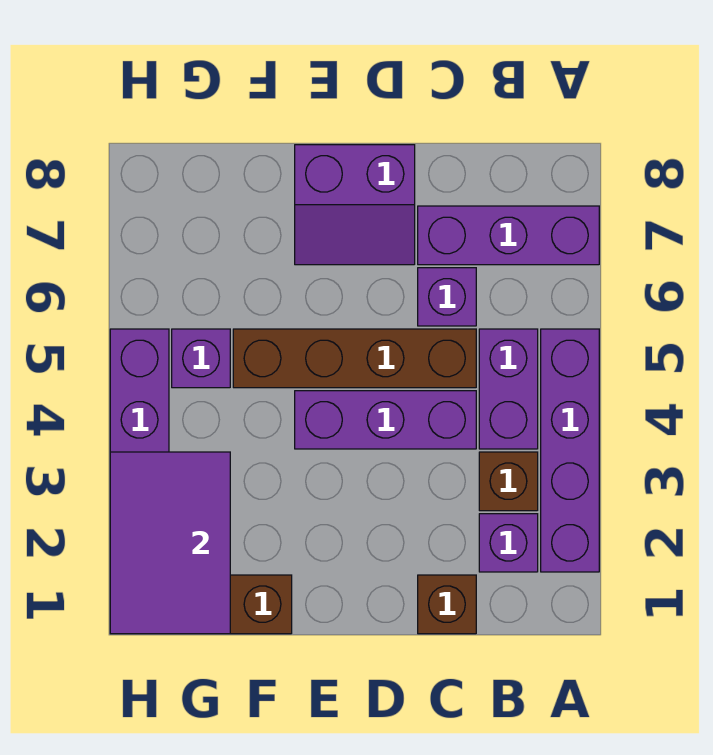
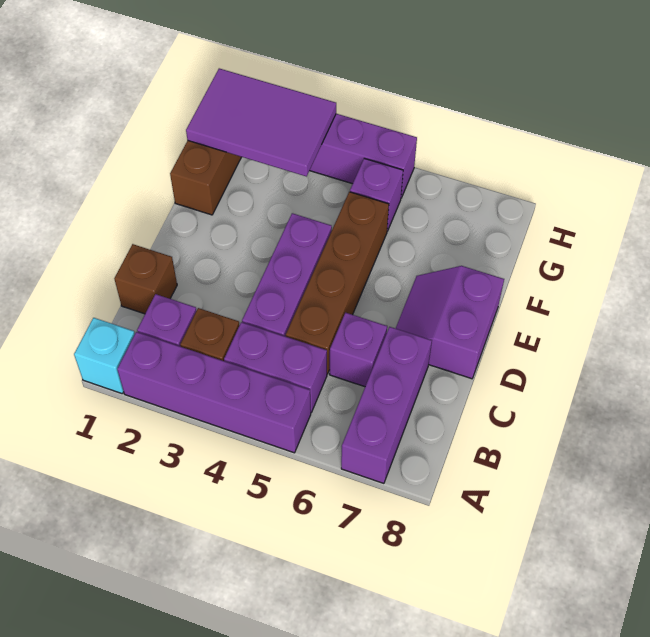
none -> cyan brick A1 level 1

